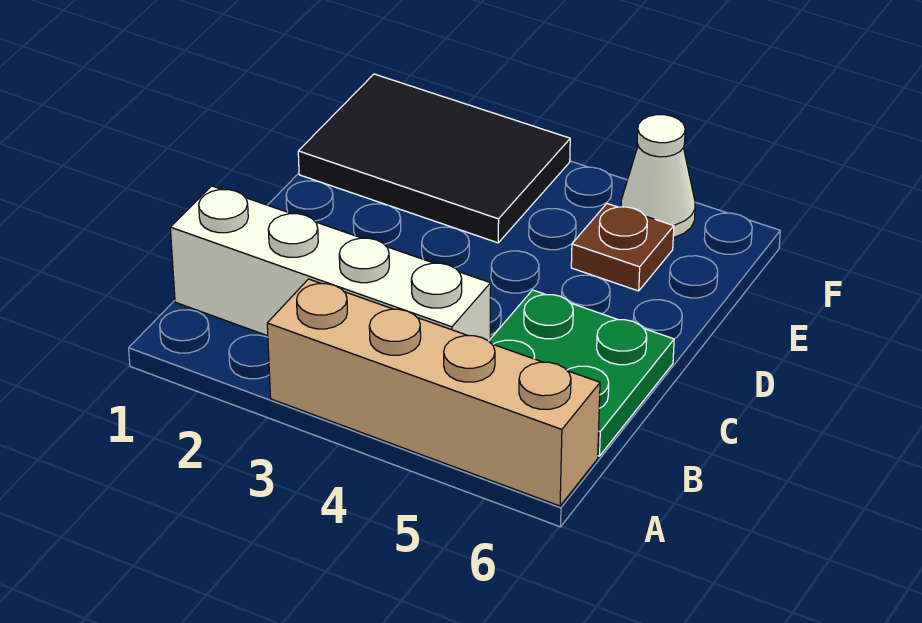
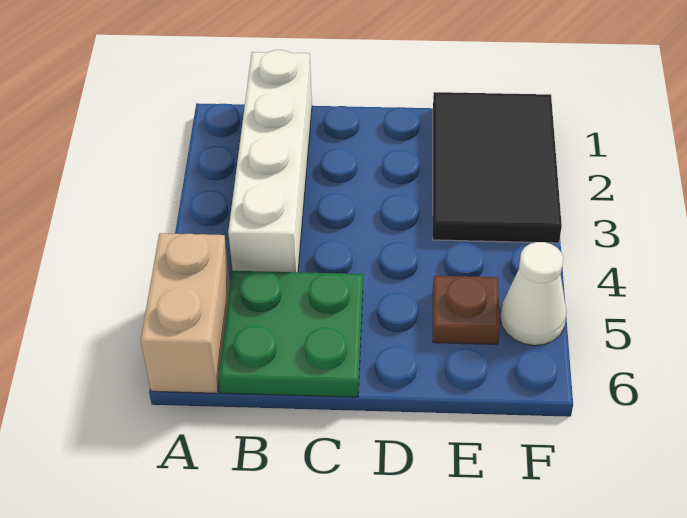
tan brick A3:A6 level 1 -> tan brick A5:A6 level 1

